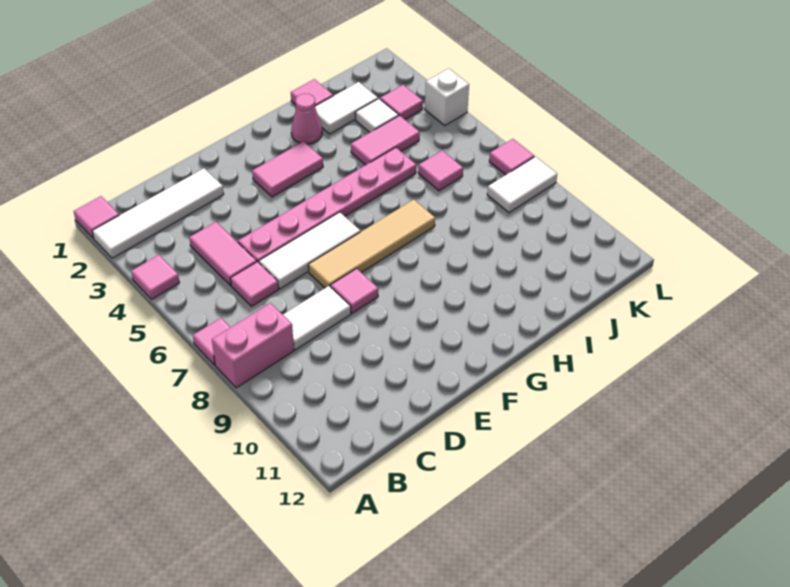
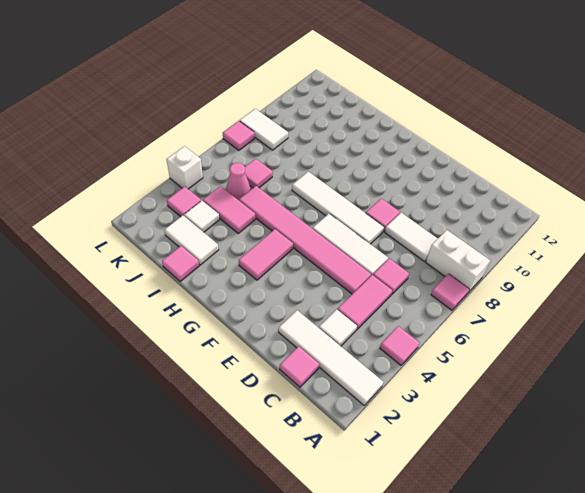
pink tile A1 level 1 -> pink tile C1 level 1
pink brick A8:B8 level 1 -> white brick A8:B8 level 1
none -> white tile C3 level 1
pink plate D5:I5 level 1 -> pink tile D5:I5 level 1
tan tile E7:H7 level 1 -> white tile E7:H7 level 1
pink tile F3:G3 level 1 -> pink tile G3:G4 level 1
pink cone H2 level 1 -> pink cone J5 level 1

